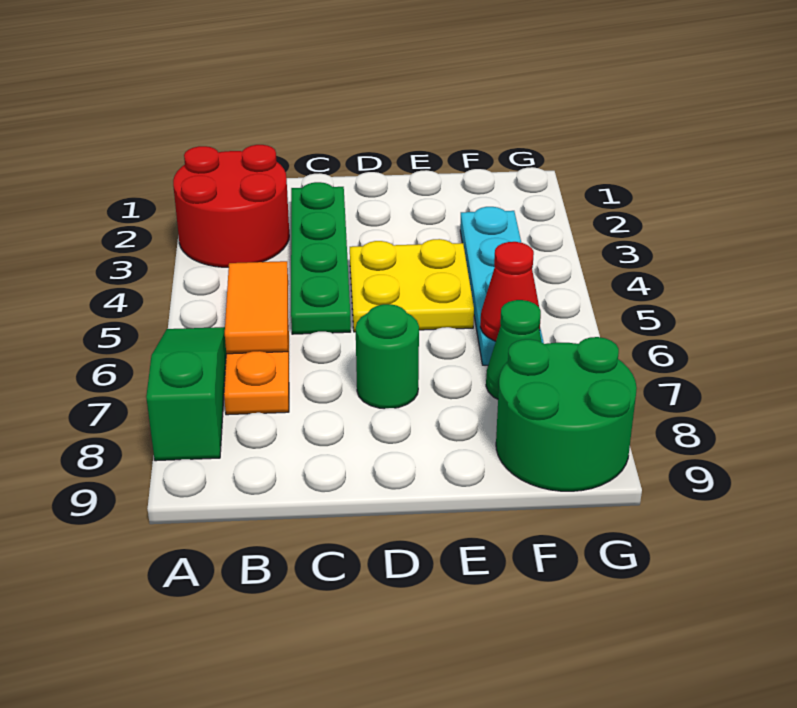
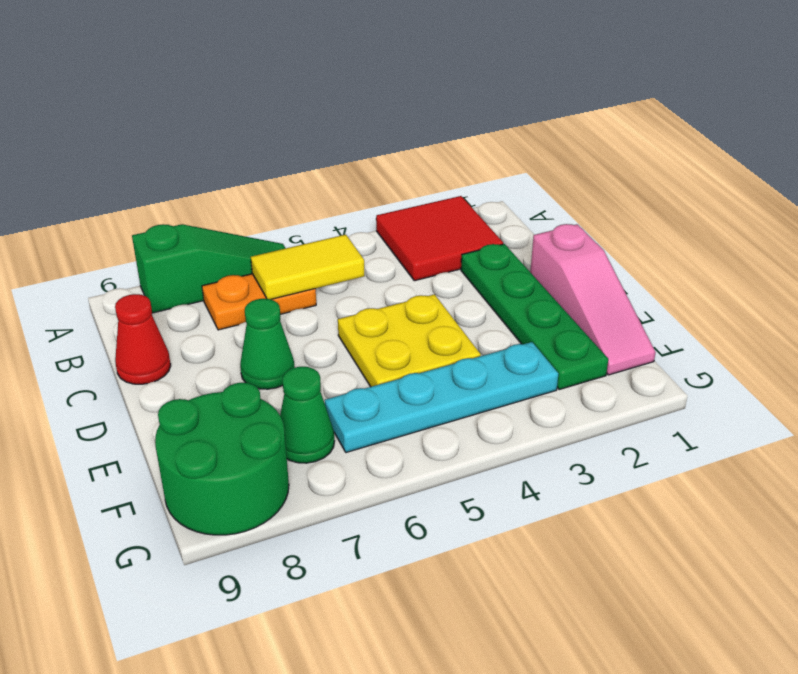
red round brick A2:B3 level 1 -> red tile A2:B3 level 1
orange tile B5:B6 level 2 -> yellow tile B5:B6 level 2
green plate C2:C5 level 1 -> green plate C2:F2 level 1
none -> pink slope D1:F1 level 1 top D
green round brick D7 level 1 -> green cone D7 level 1
red cone F6 level 2 -> red cone C9 level 1

